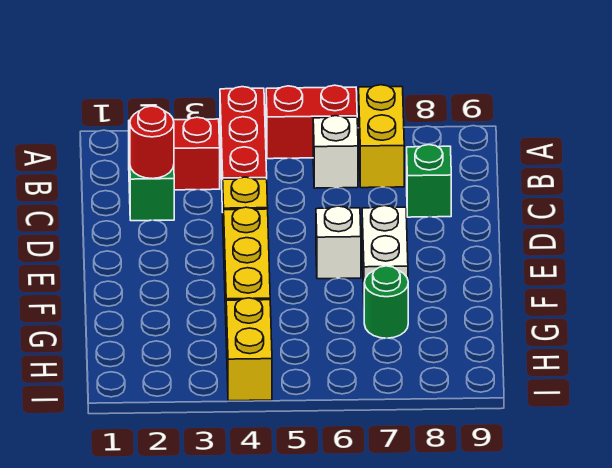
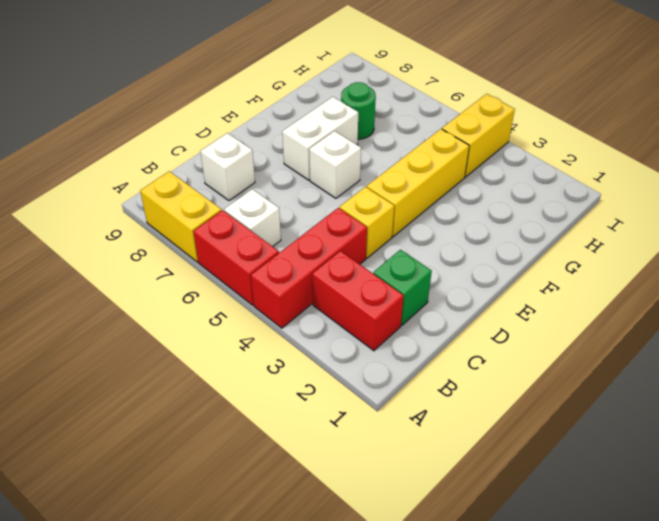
yellow brick A7:B7 level 1 -> yellow brick A7:A8 level 1
red round brick C2 level 2 -> none
green brick C8 level 1 -> white brick C8 level 1

